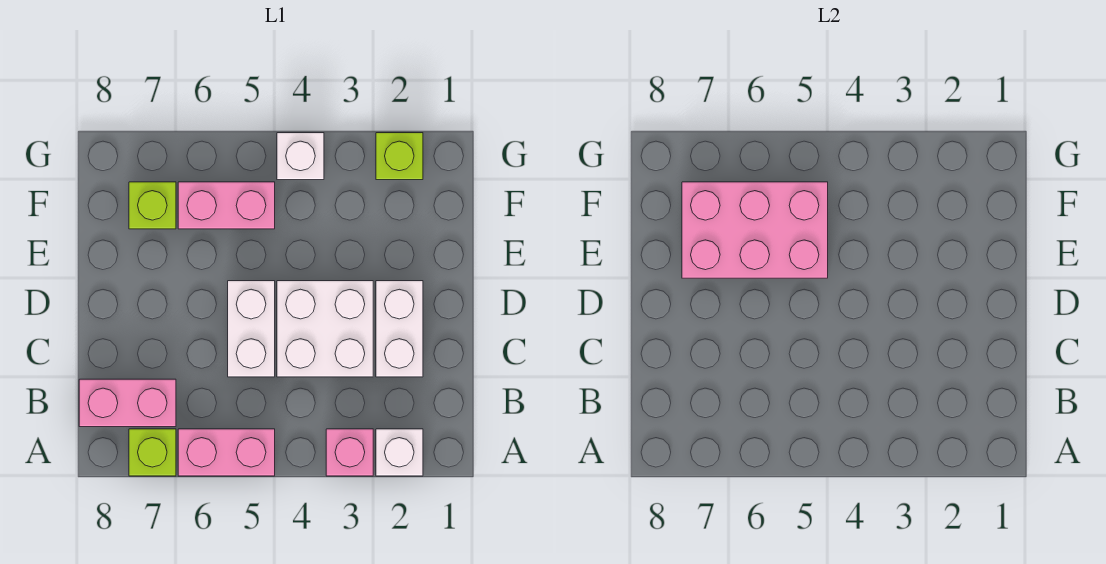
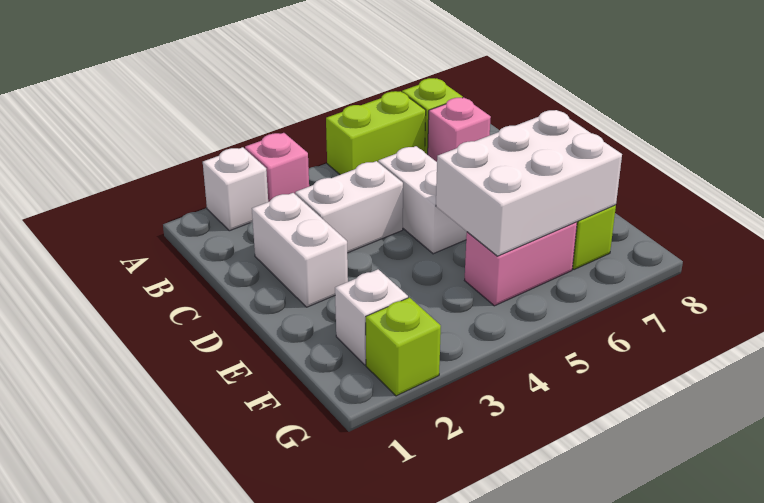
pink brick A5:A6 level 1 -> lime brick A5:A6 level 1
pink brick B7:B8 level 1 -> pink brick B7 level 1
white brick C3:D4 level 1 -> white brick C3:C4 level 1
pink brick E5:F7 level 2 -> white brick E5:F7 level 2
white brick G4 level 1 -> white brick F2 level 1

